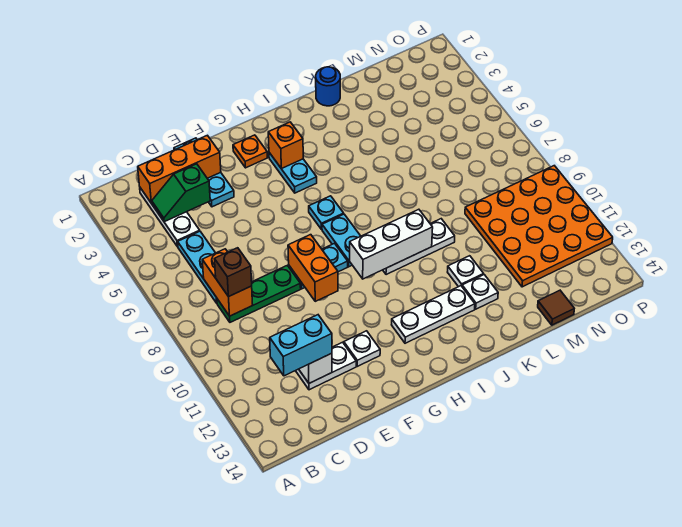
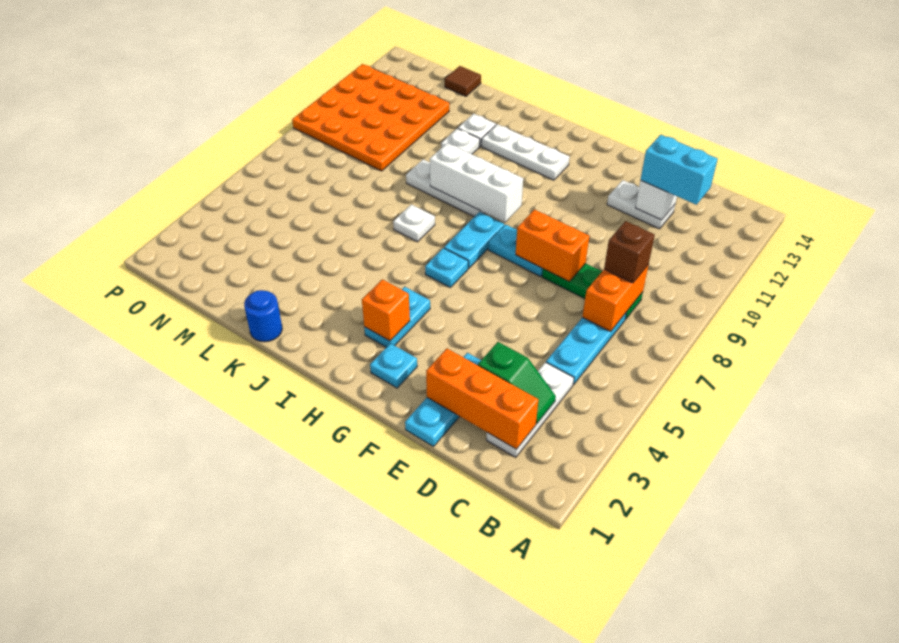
orange brick F8:F9 level 2 -> orange brick E8:F8 level 2
white plate F12 level 1 -> white plate J7 level 1
orange plate G2 level 1 -> cyan plate G2 level 1

